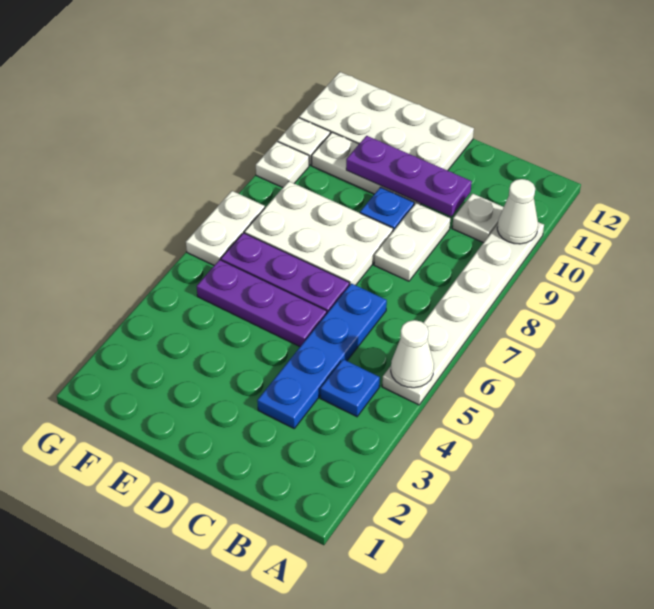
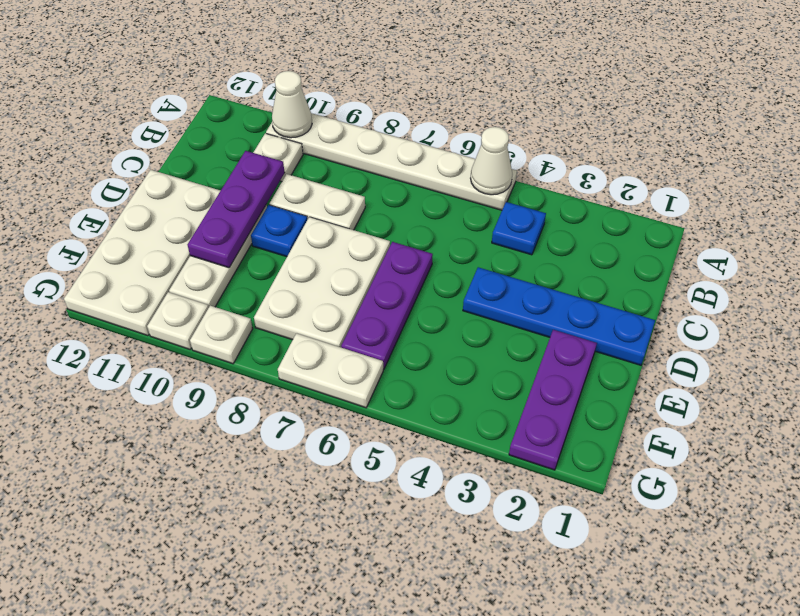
blue plate C3:C6 level 1 -> blue plate D1:D4 level 1
purple plate D5:F5 level 1 -> purple plate E2:G2 level 1

